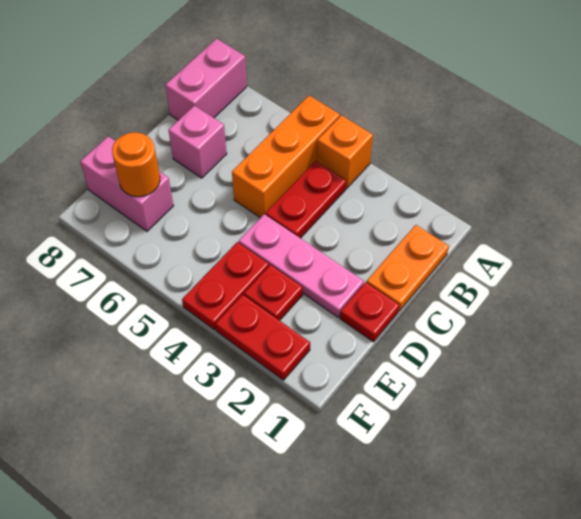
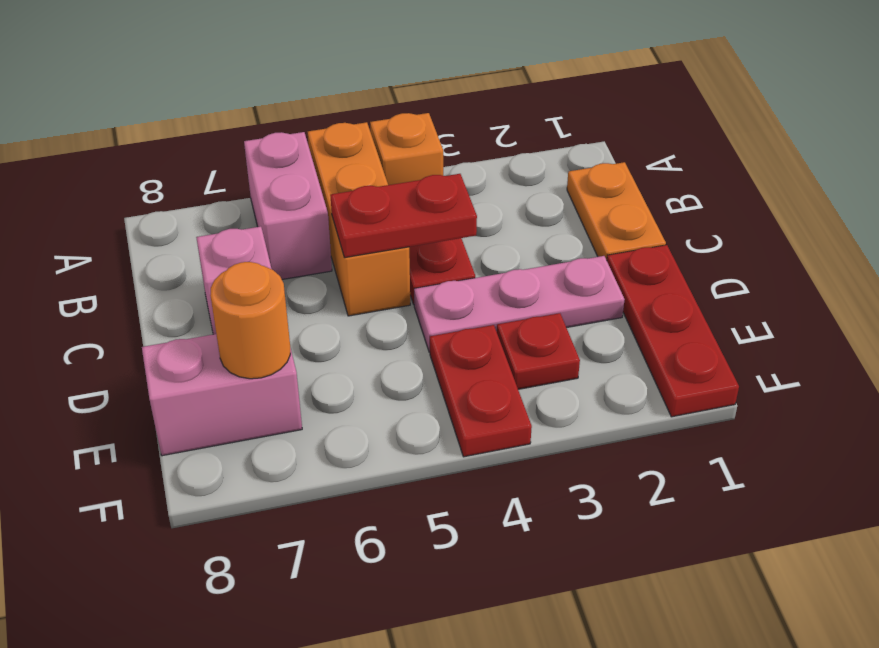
pink brick A8:B8 level 1 -> pink brick A6:B6 level 1
red plate D1 level 1 -> red plate D1:F1 level 1
red plate F2:F3 level 1 -> red plate C4:C5 level 2

